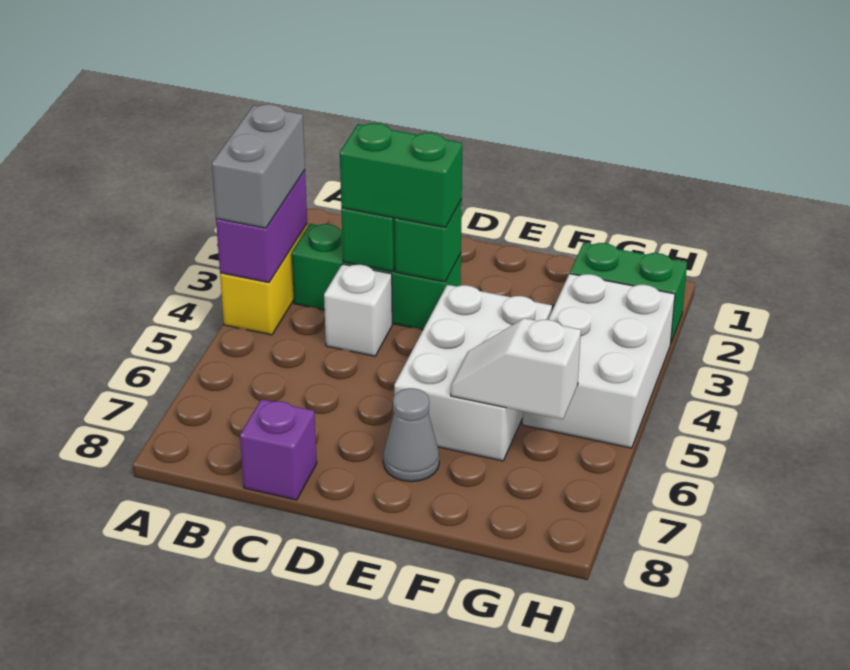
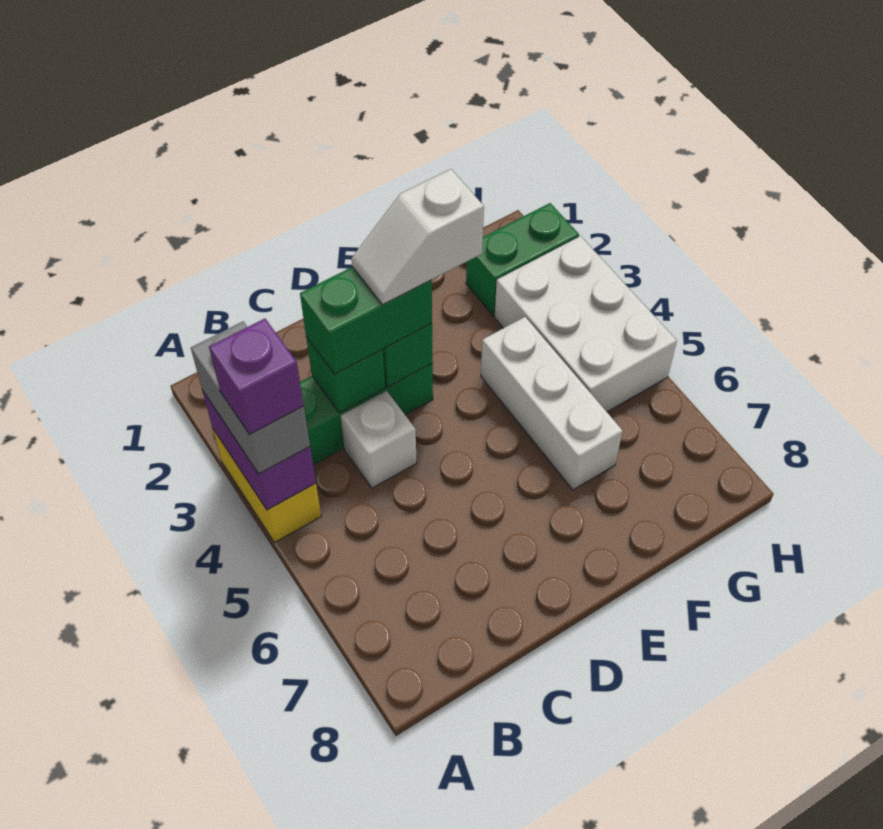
purple brick C8 level 1 -> purple brick A4 level 4
white brick E4:F6 level 1 -> white brick F4:F6 level 1
grey cone E7 level 1 -> none
white slope F6:G6 level 2 top G -> white slope D3:E3 level 4 top E

